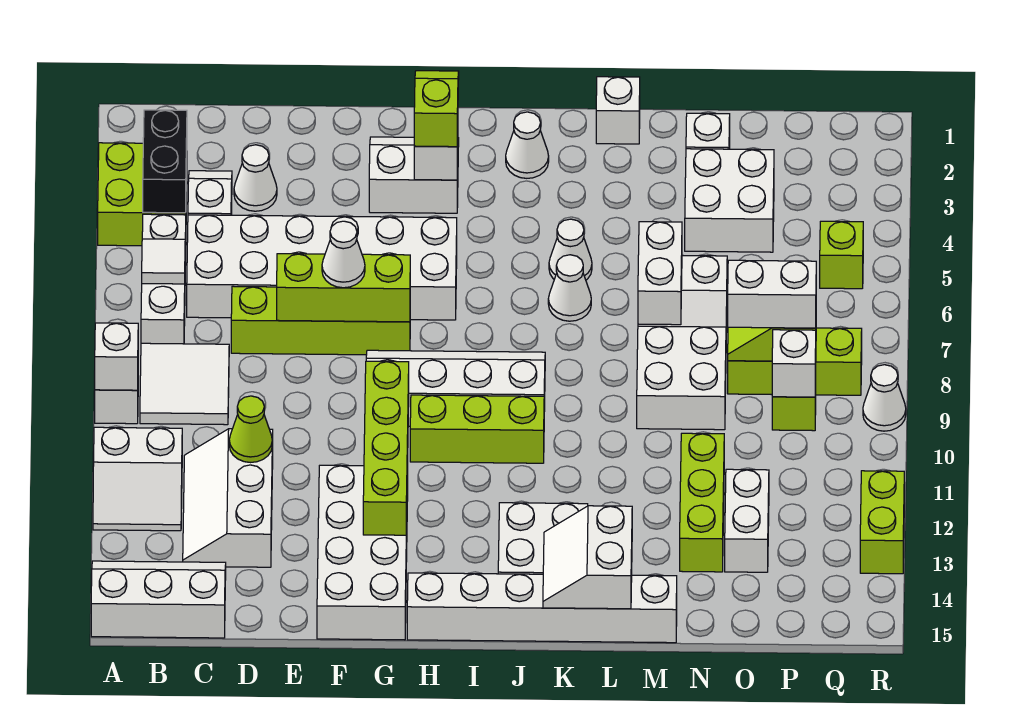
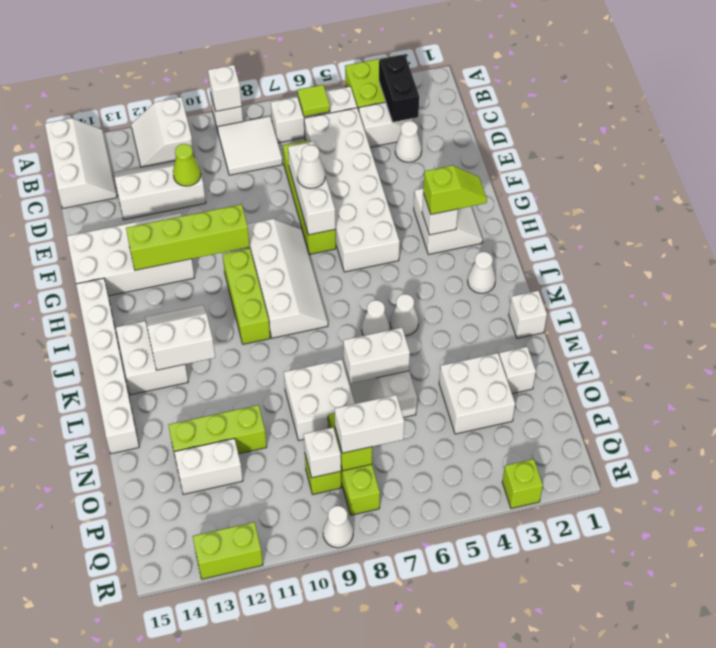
black brick B3:B4 level 2 -> black brick B3:C3 level 2
white tile B6 level 2 -> lime tile B6 level 2
lime brick E7:G7 level 2 -> white brick E7:G7 level 2
white slope K14:L15 level 2 top L -> white slope J12:K13 level 2 top K
white brick O8:P8 level 3 -> white brick P7:P8 level 3
lime brick Q5 level 1 -> lime brick R3 level 1

